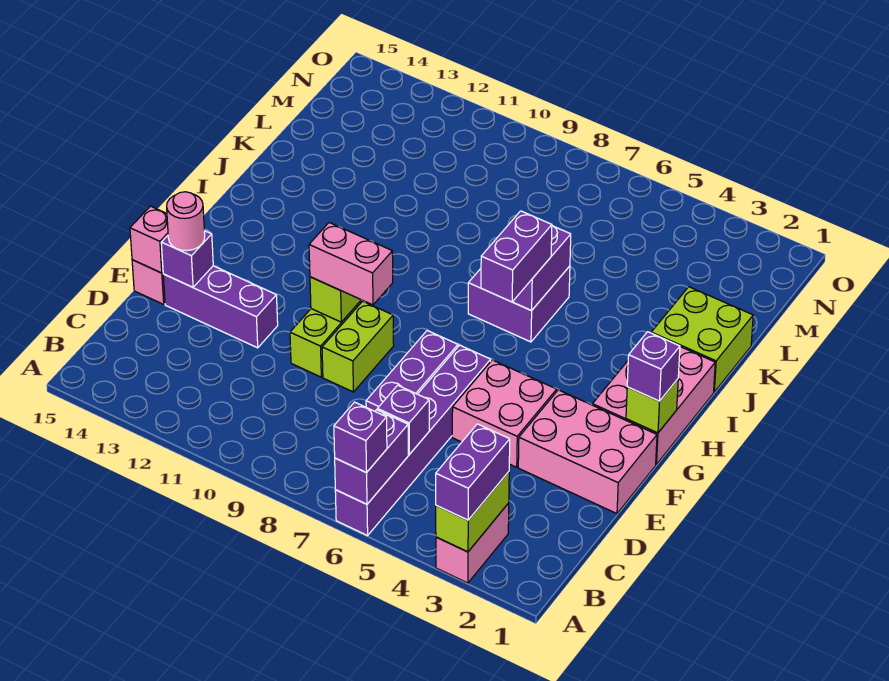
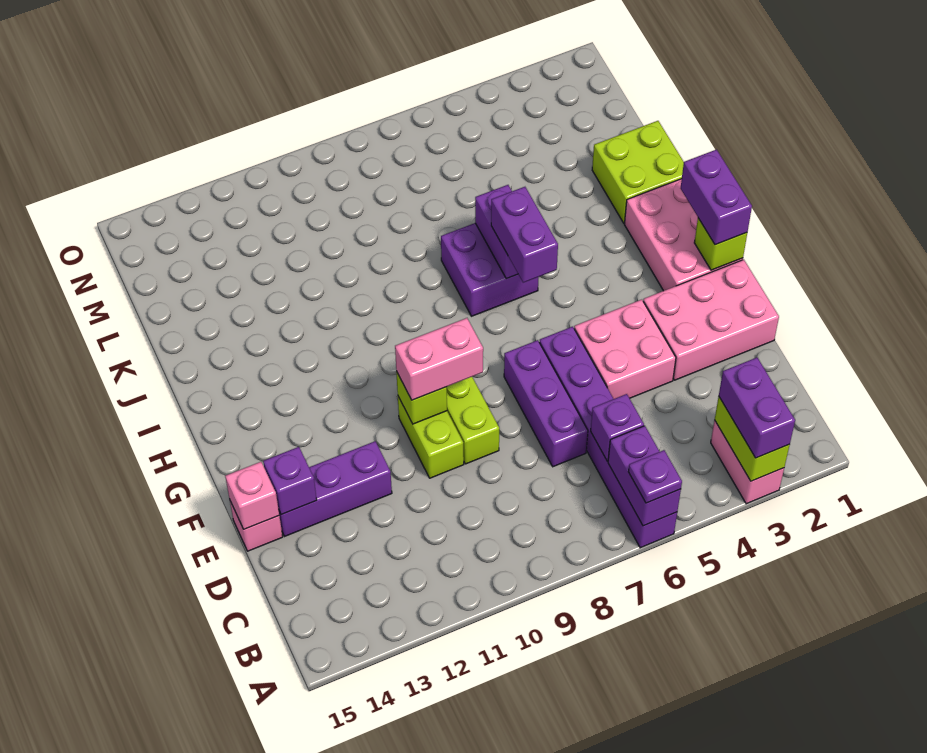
purple brick A6 level 3 -> purple plate A6 level 3
pink round brick E14 level 3 -> none
purple brick G1 level 3 -> purple brick G1:H1 level 3

